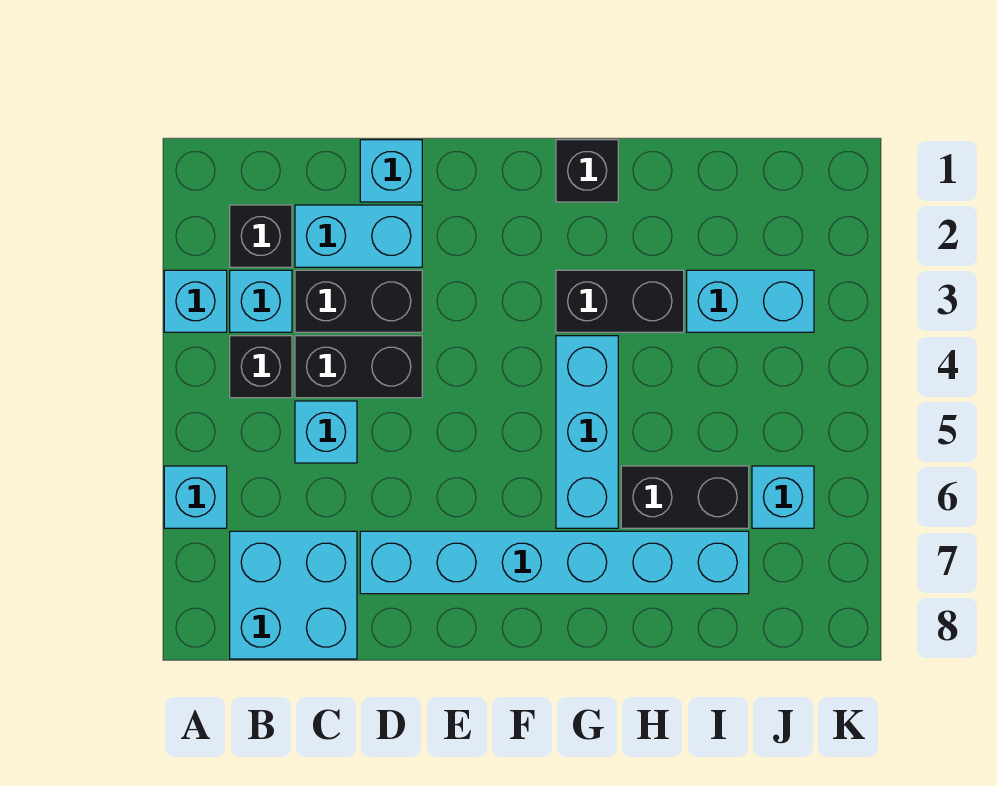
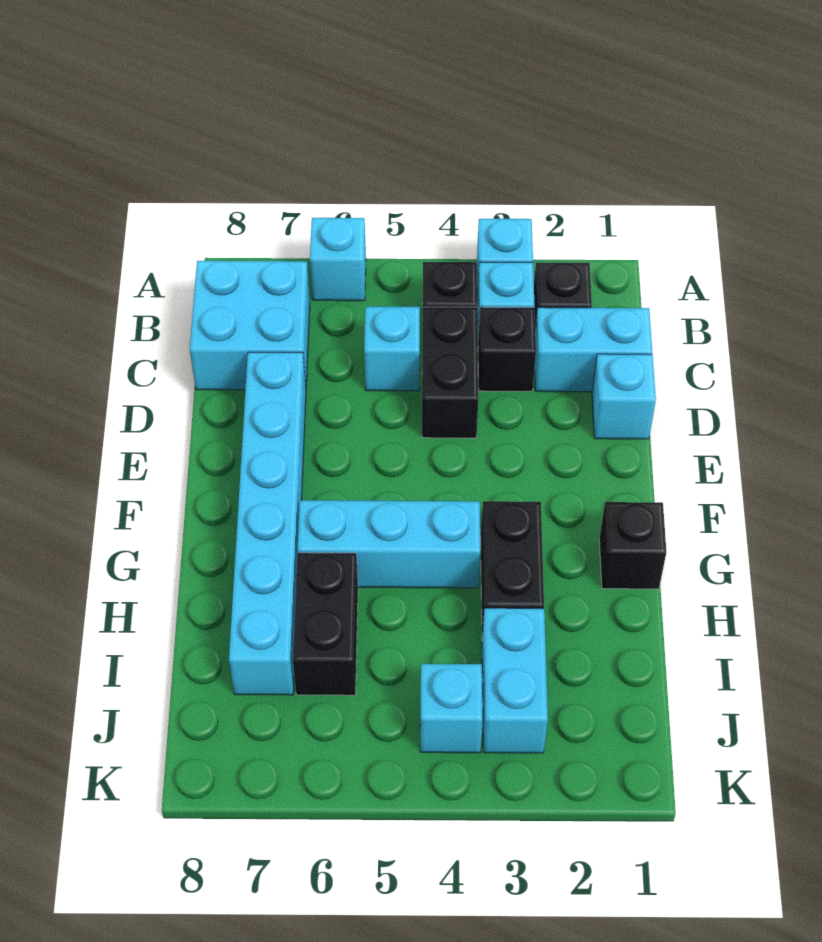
cyan brick C2:D2 level 1 -> cyan brick C1:C2 level 1
black brick C3:D3 level 1 -> black brick C3 level 1
cyan brick J6 level 1 -> cyan brick J4 level 1

